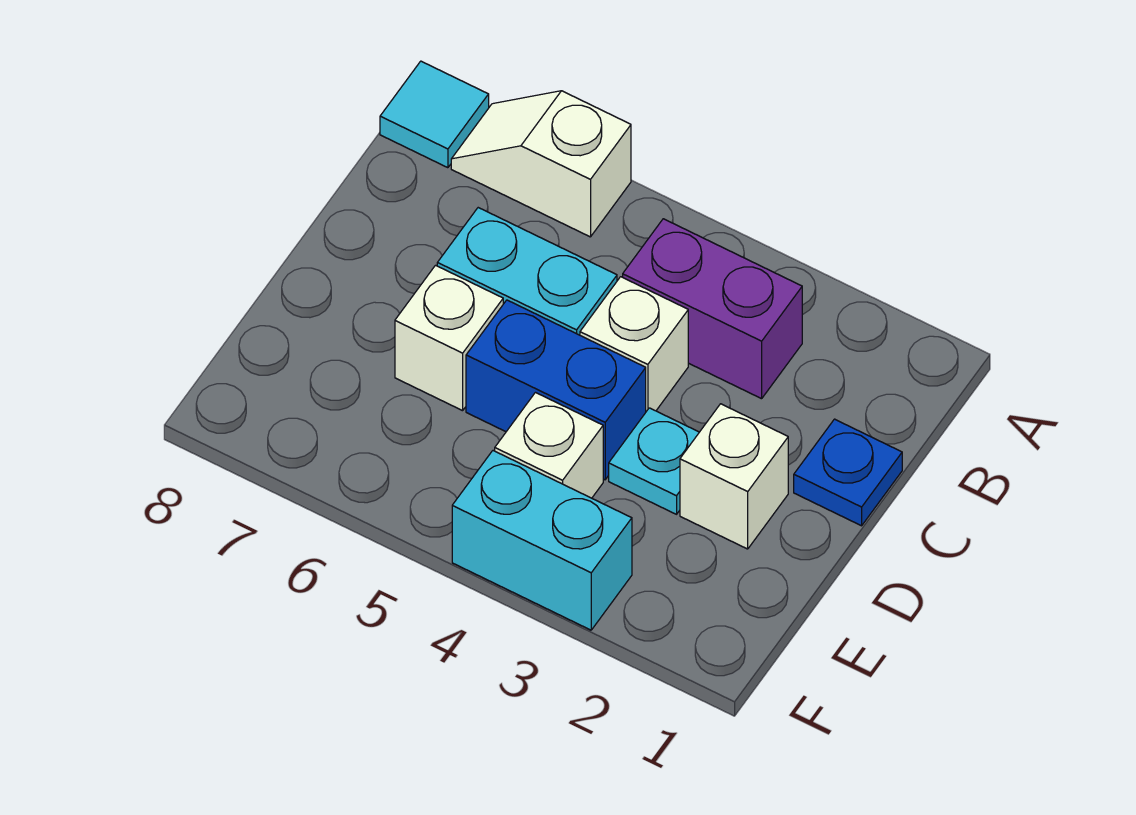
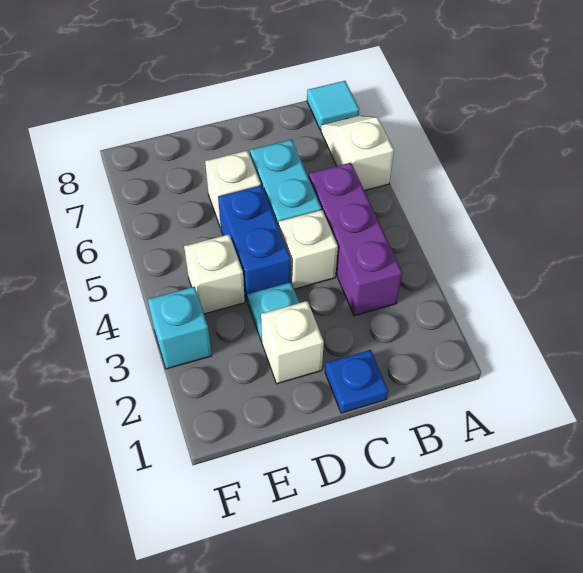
purple brick B3:B4 level 1 -> purple brick B3:B5 level 1
cyan brick F3:F4 level 1 -> cyan brick F3 level 1

